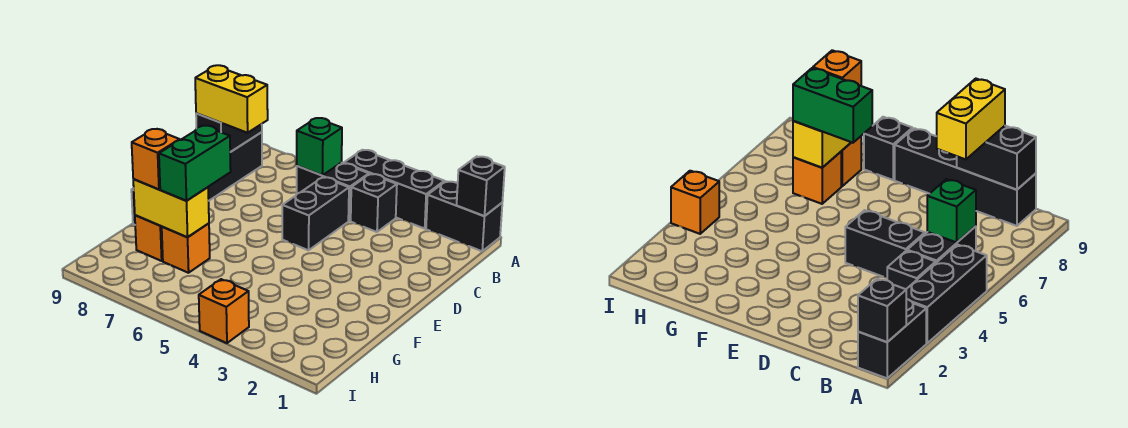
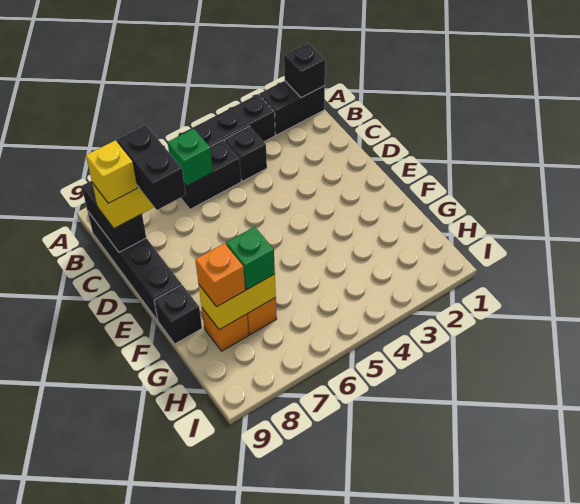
black brick C5:D5 level 1 -> black brick C8:D8 level 4
none -> yellow brick C9 level 4
green brick F7:G7 level 3 -> green brick G7 level 3
orange brick I4 level 1 -> none

